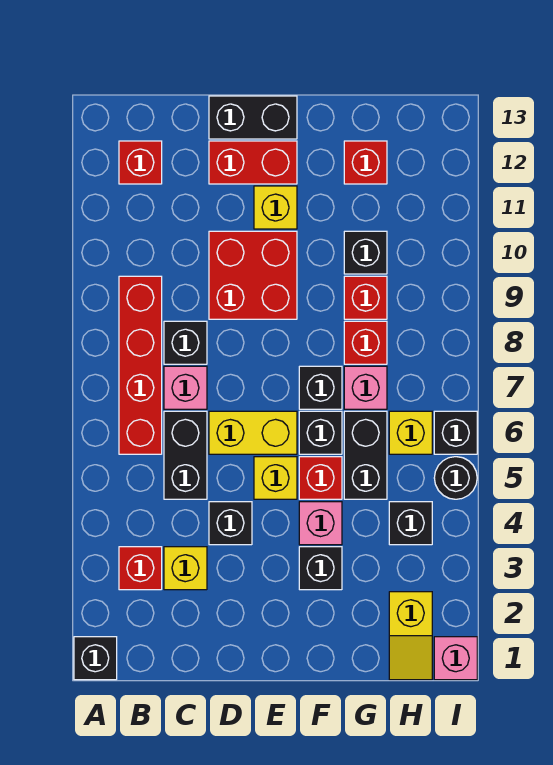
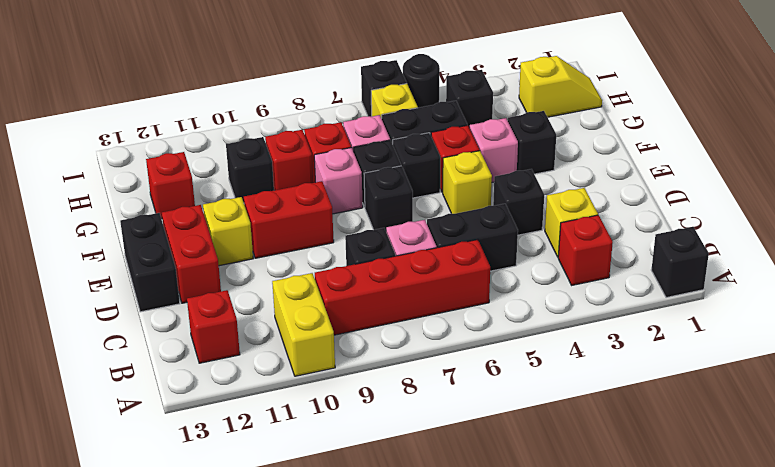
yellow brick D6:E6 level 1 -> yellow brick A10:B10 level 1
red brick D9:E10 level 1 -> red brick E9:E10 level 1
none -> black brick E7 level 1
pink brick I1 level 1 -> pink brick F8 level 1

